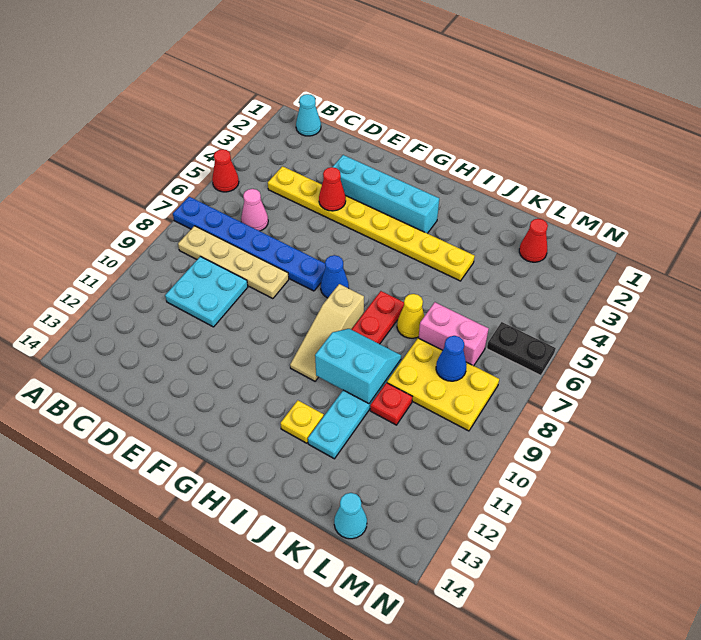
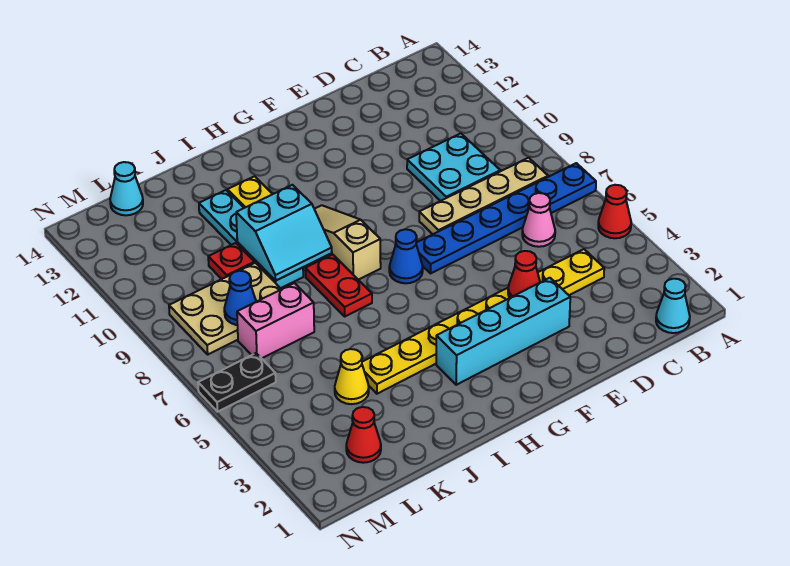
yellow cone J7 level 1 -> yellow cone K4 level 1
yellow plate K8:M9 level 1 -> tan plate K8:M9 level 1

